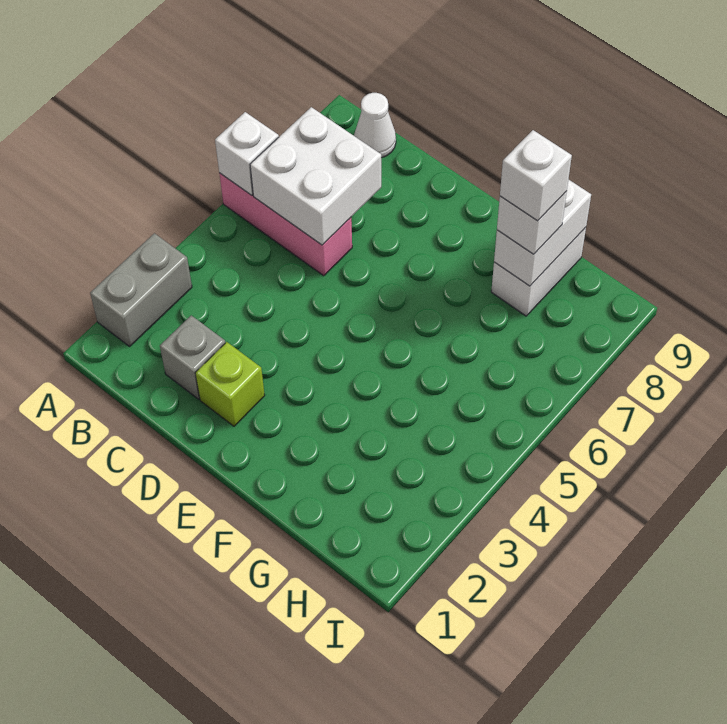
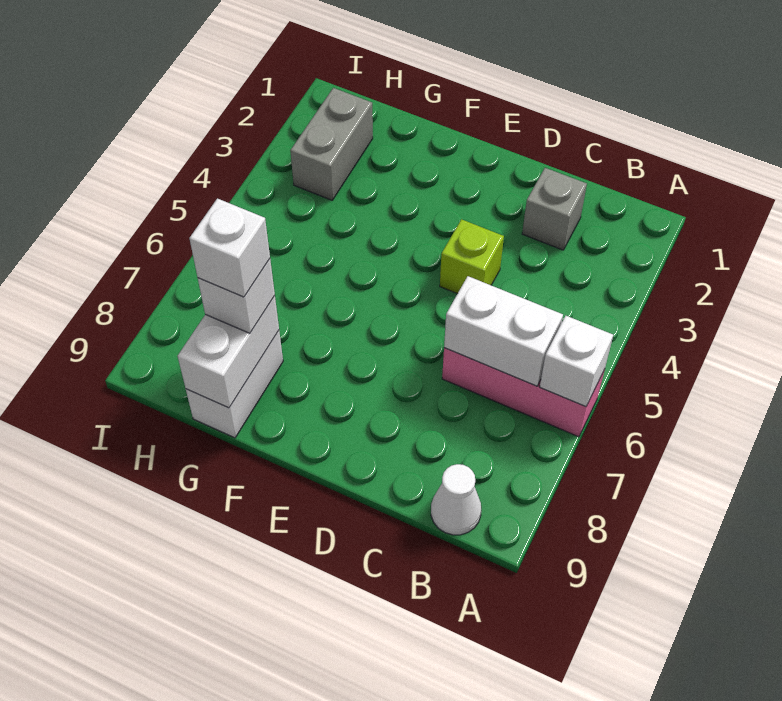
grey brick A2:A3 level 1 -> grey brick H2:H3 level 1
white brick B6:C7 level 2 -> white brick B6:C6 level 2
lime brick D2 level 1 -> lime brick D4 level 1

